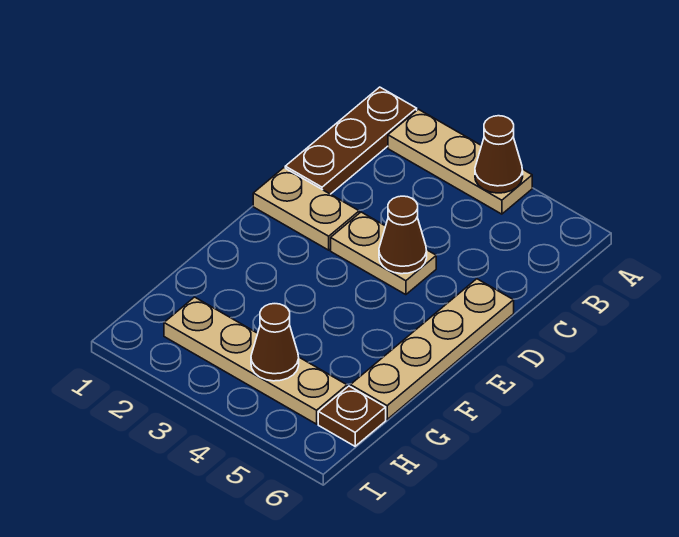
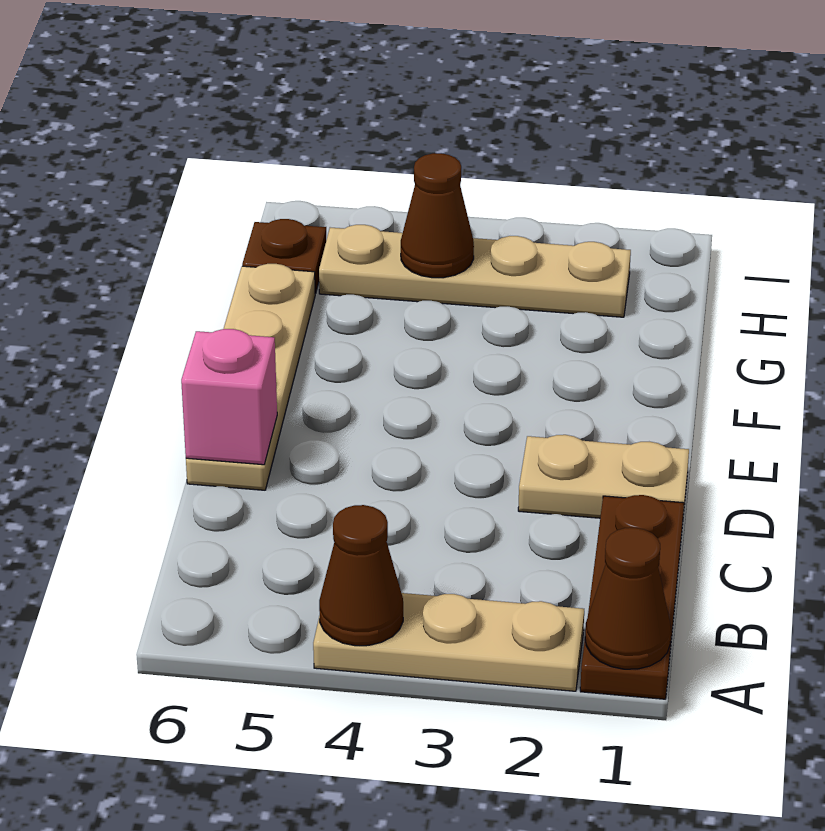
tan plate D3:D4 level 1 -> none
brown cone D4 level 2 -> brown cone A1 level 2
none -> pink brick D6 level 2

